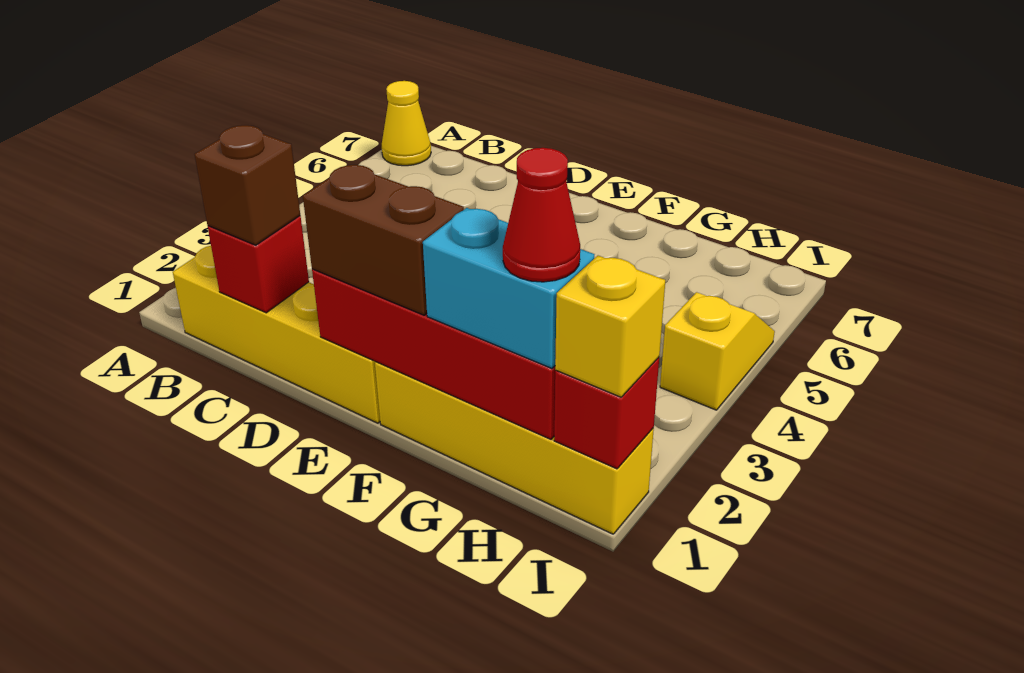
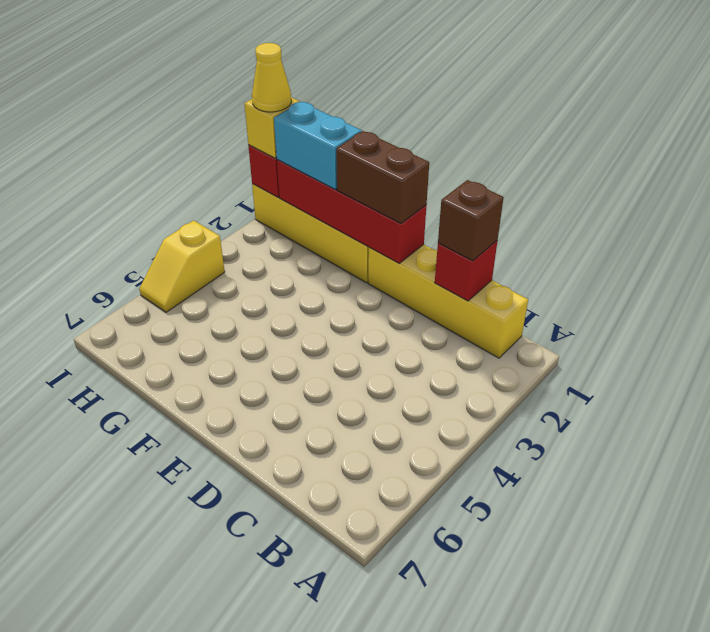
yellow cone A7 level 1 -> yellow cone I1 level 4
red cone H1 level 4 -> none

